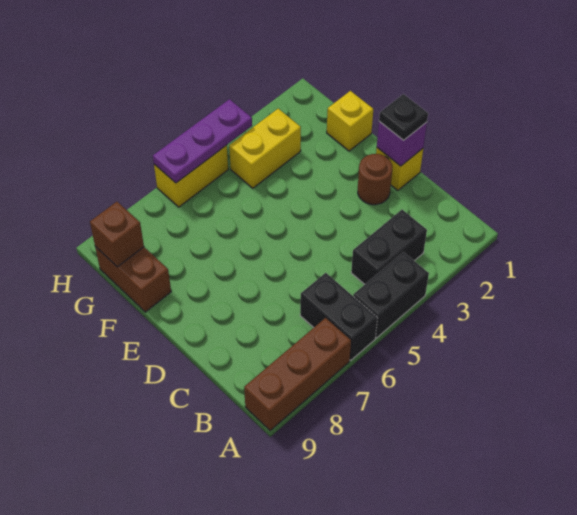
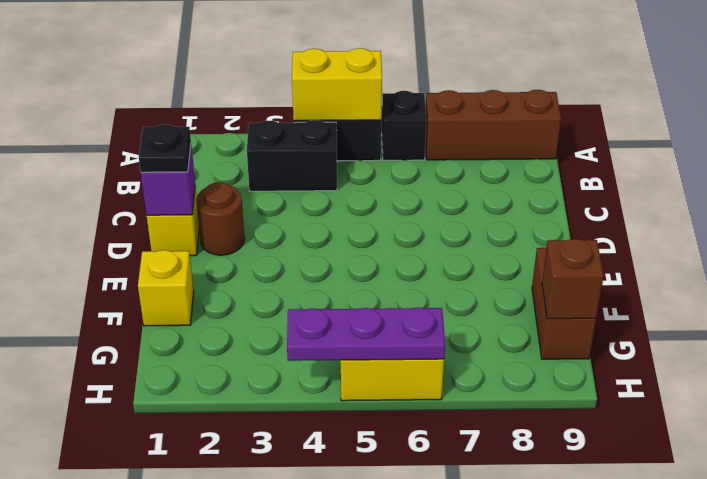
black brick A6:B6 level 1 -> black brick A6 level 1
yellow brick G3:G4 level 1 -> yellow brick A4:A5 level 2

